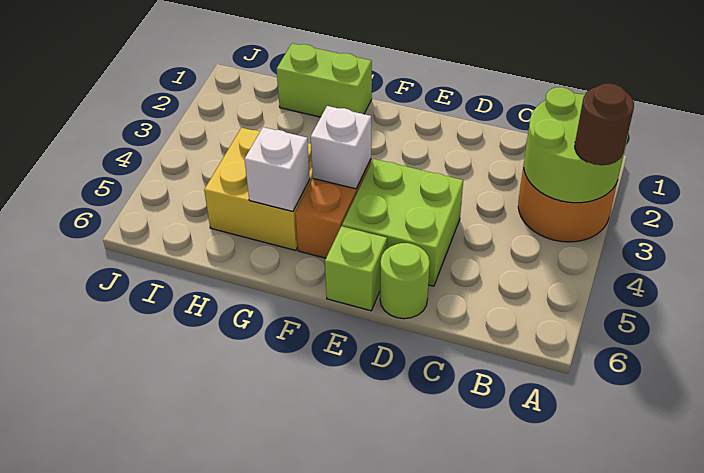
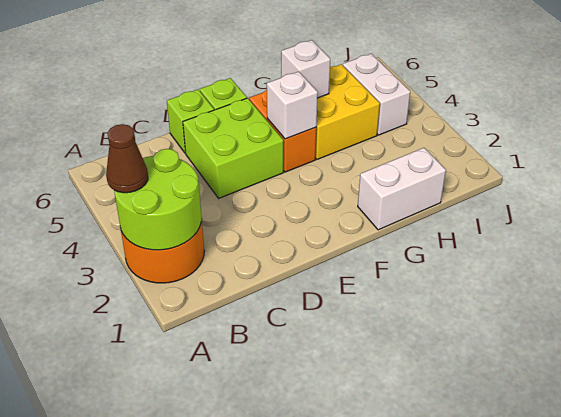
brown round brick A3 level 3 -> brown cone A3 level 3
lime round brick D6 level 1 -> lime brick D6 level 1
lime brick G1:H1 level 1 -> white brick G1:H1 level 1
none -> white brick I4:I5 level 1

